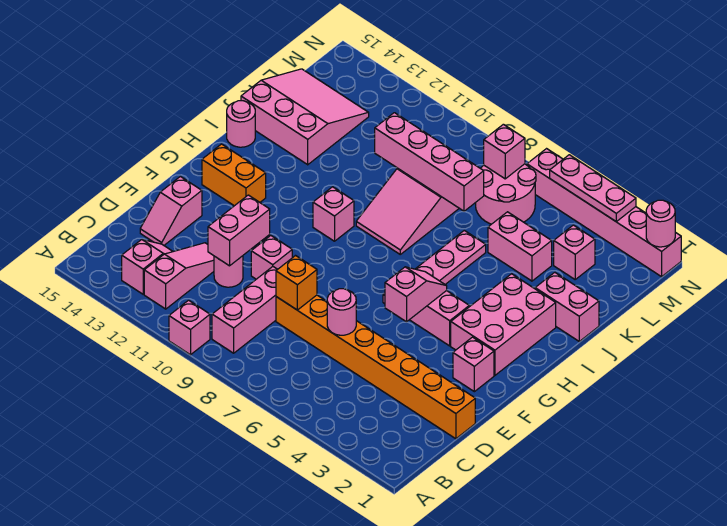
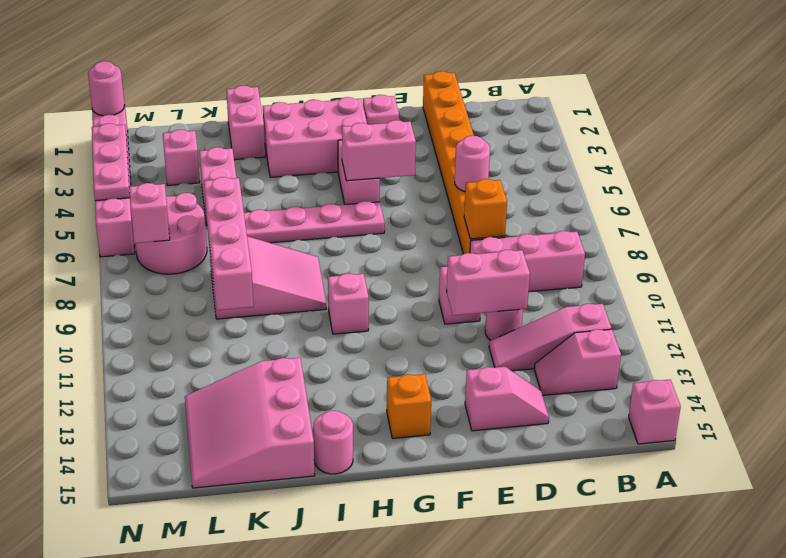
pink brick A10 level 1 -> pink brick A15 level 1
pink slope F5:G5 level 2 top F -> pink brick F5:G5 level 2
orange brick G13:G14 level 1 -> orange brick G14 level 1

